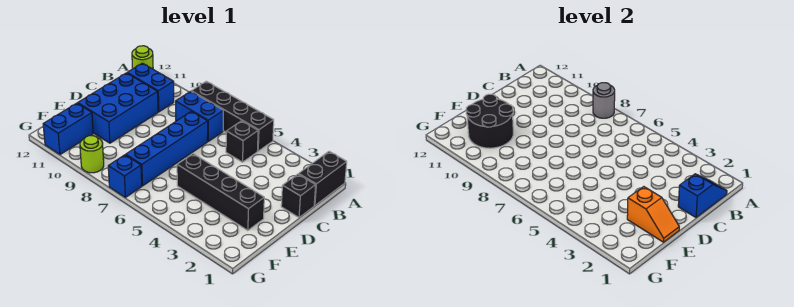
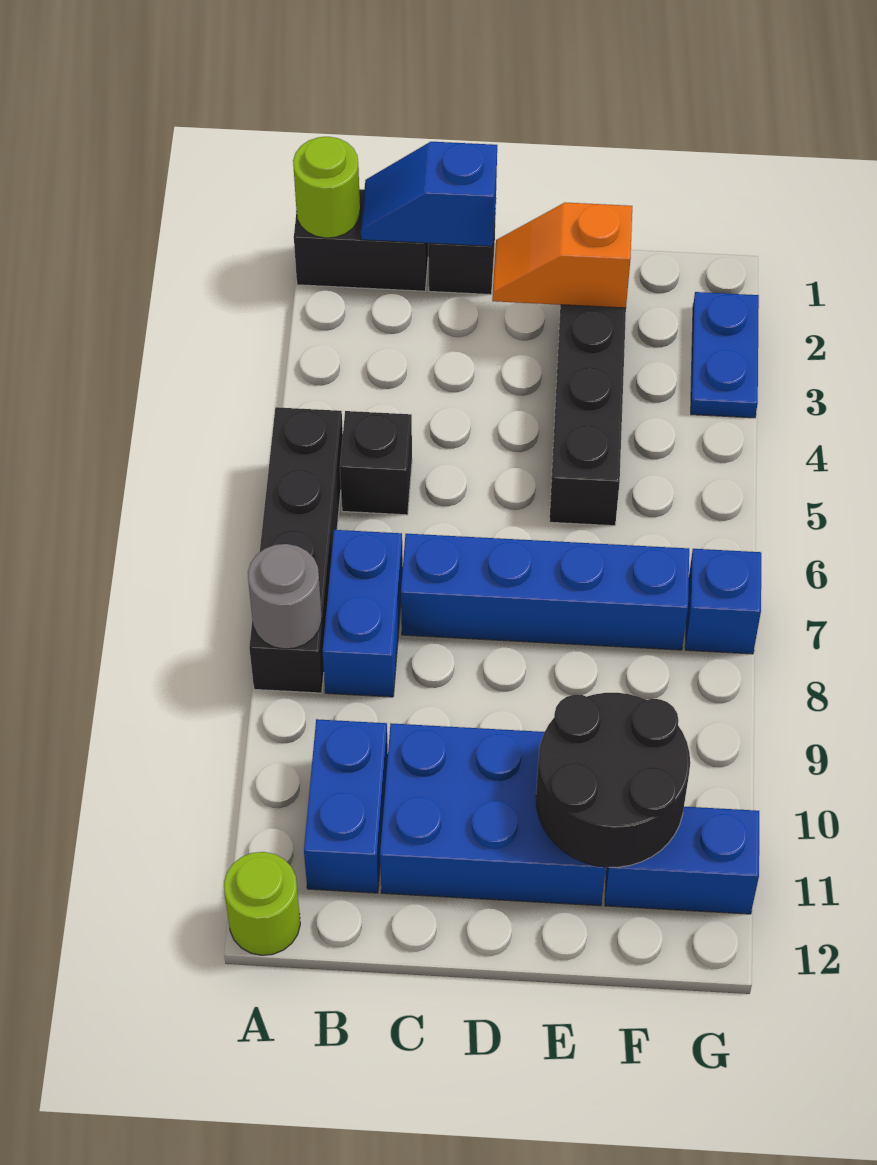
orange slope E1:E2 level 2 top 2 -> orange slope D2:E2 level 2 top E
none -> blue plate G2:G3 level 1
lime round brick G9 level 1 -> lime round brick A1 level 2

